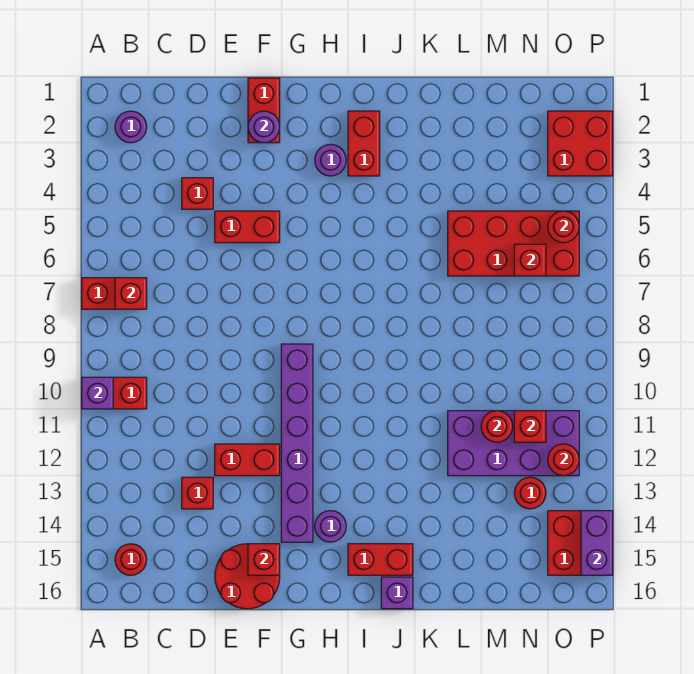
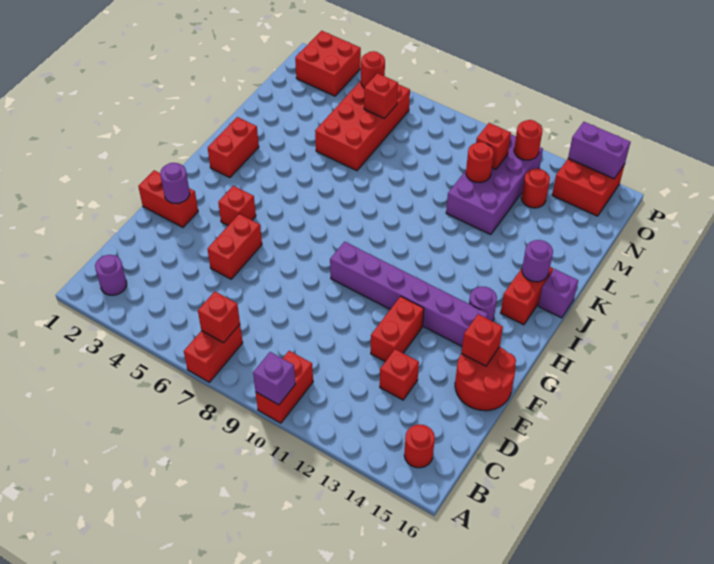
red brick D4 level 1 -> red brick G4 level 1
purple round brick H3 level 1 -> purple round brick J15 level 2
red brick I2:I3 level 1 -> red brick I2:J2 level 1

